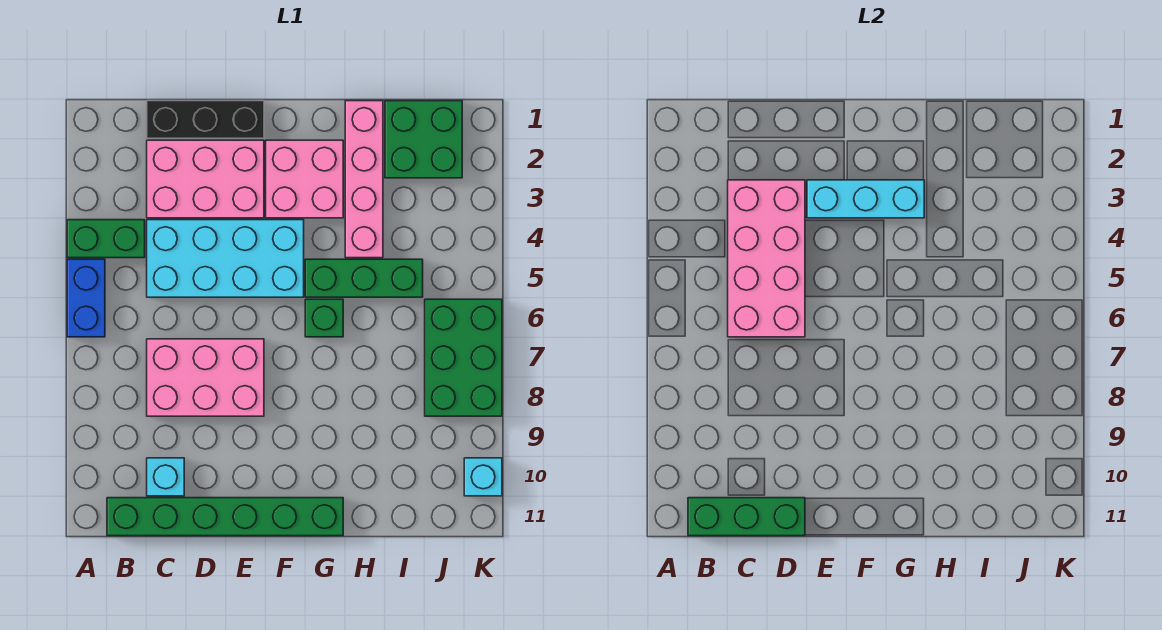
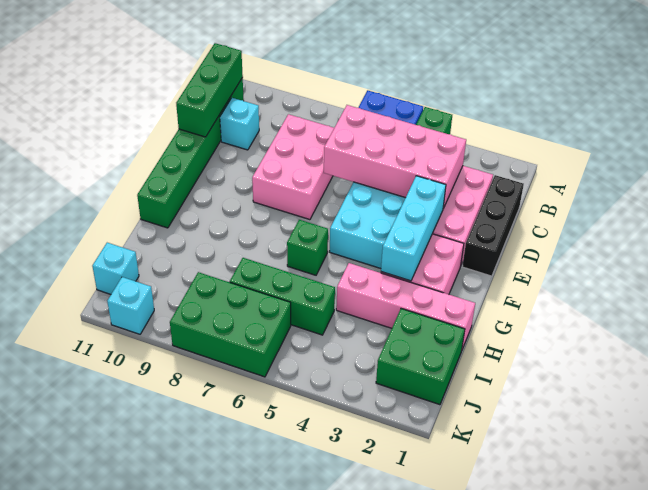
green brick G5:I5 level 1 -> green brick I5:I7 level 1
none -> cyan brick J11 level 1

